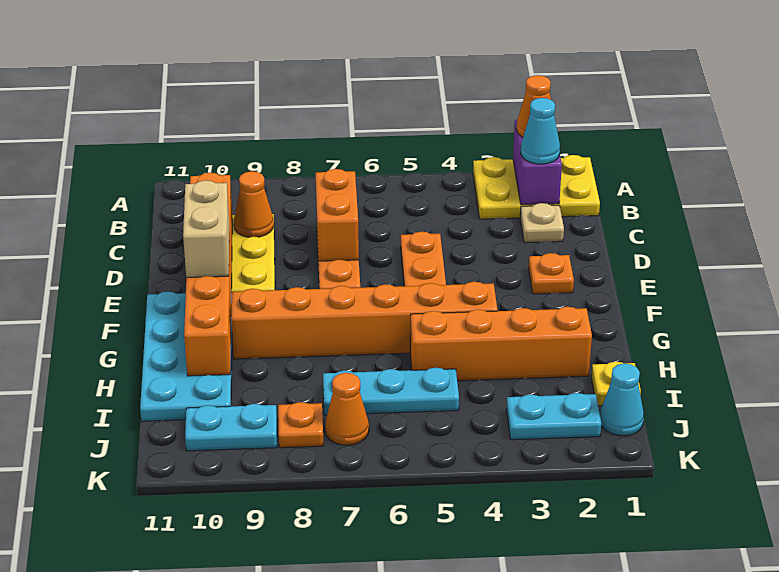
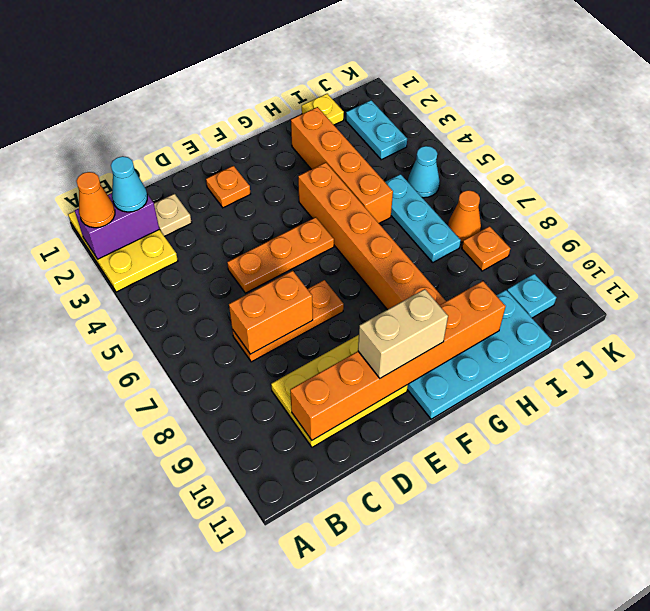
orange cone C9 level 2 -> none
cyan cone J1 level 1 -> cyan cone J5 level 1
cyan plate J9:J10 level 1 -> cyan plate J10 level 1

